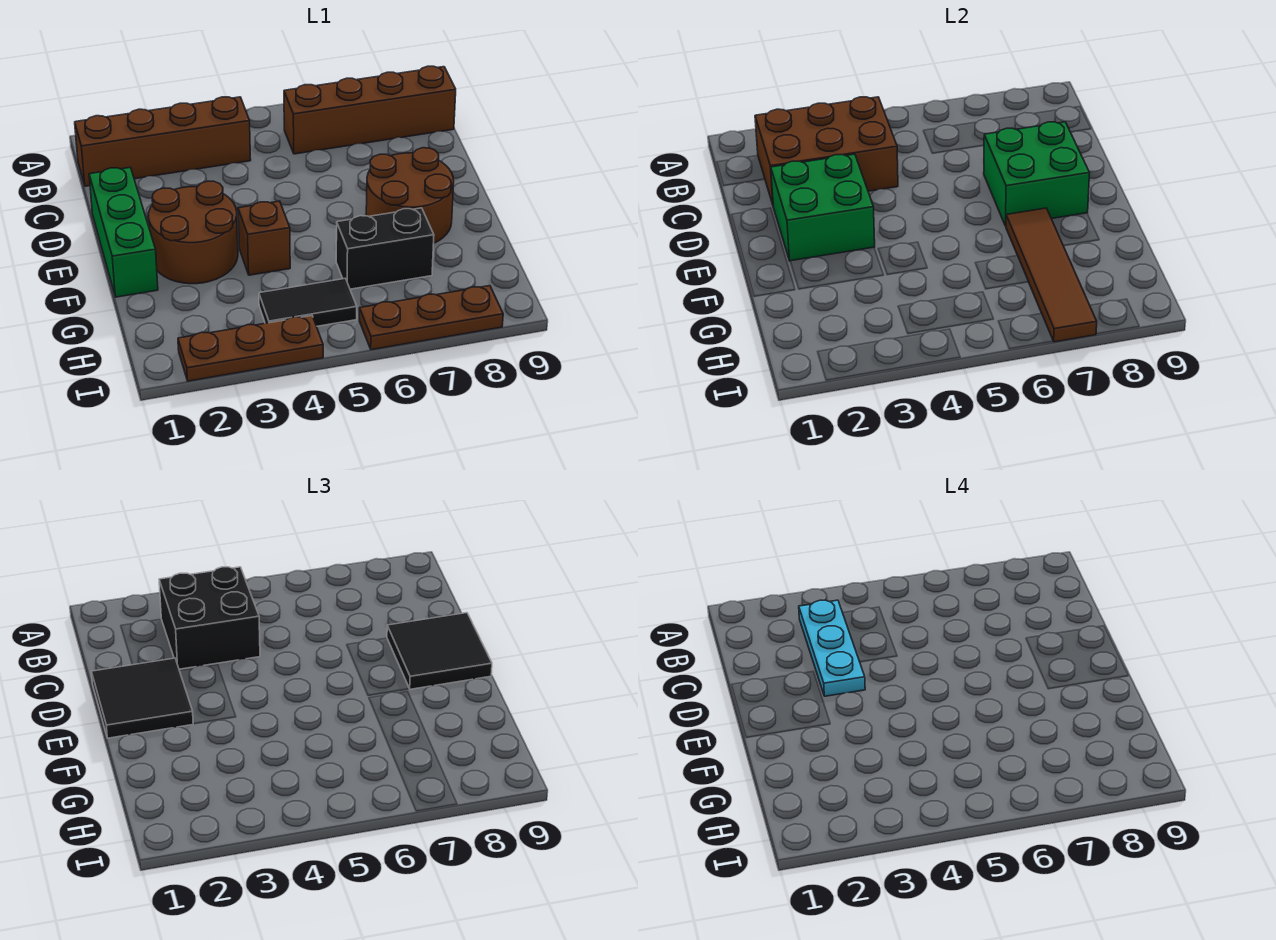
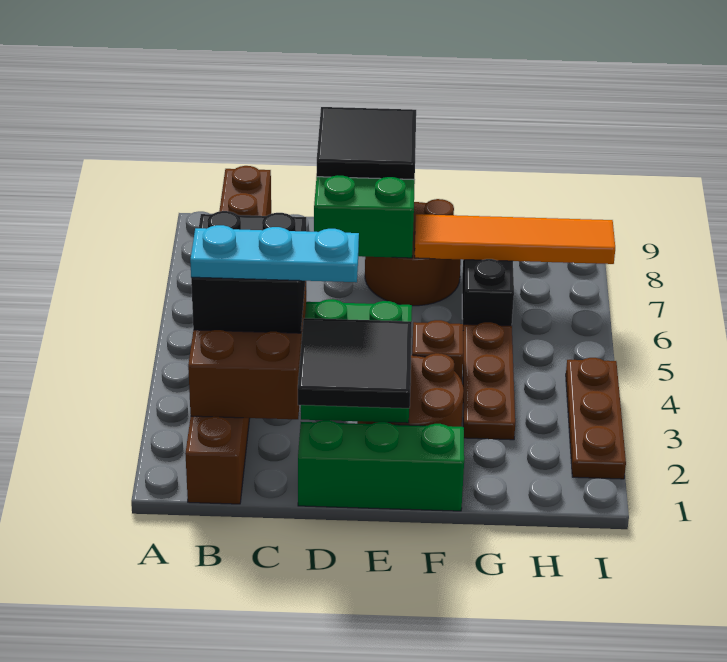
brown tile F7:I7 level 2 -> orange tile F7:I7 level 2
black tile H4:H5 level 1 -> none
brown plate I6:I8 level 1 -> brown plate G3:G5 level 1

